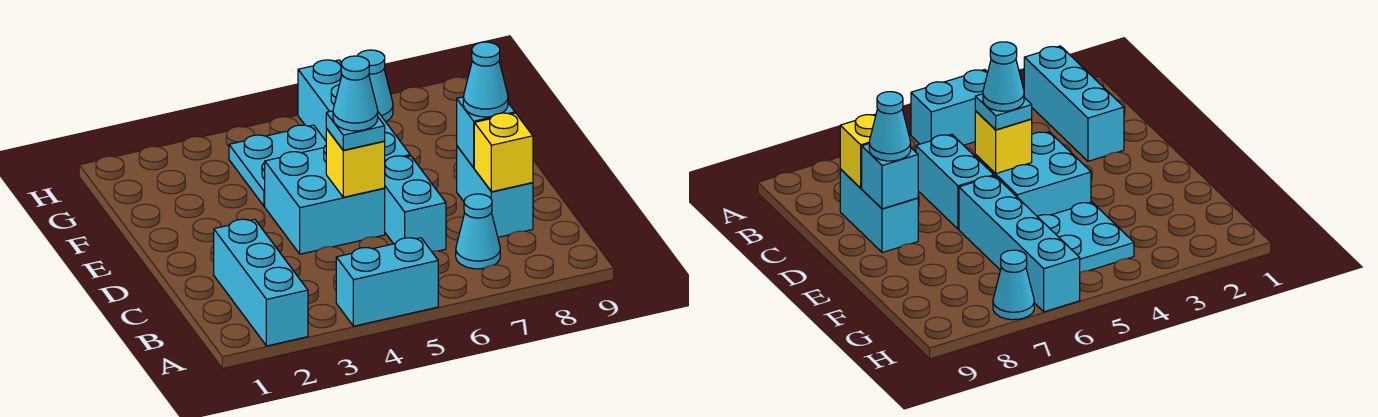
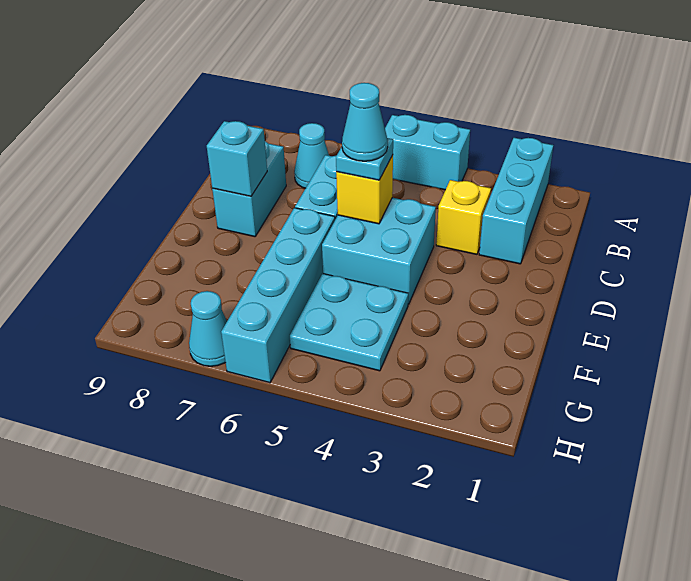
yellow brick C8 level 2 -> yellow brick C3 level 1
cyan cone D8 level 3 -> none

